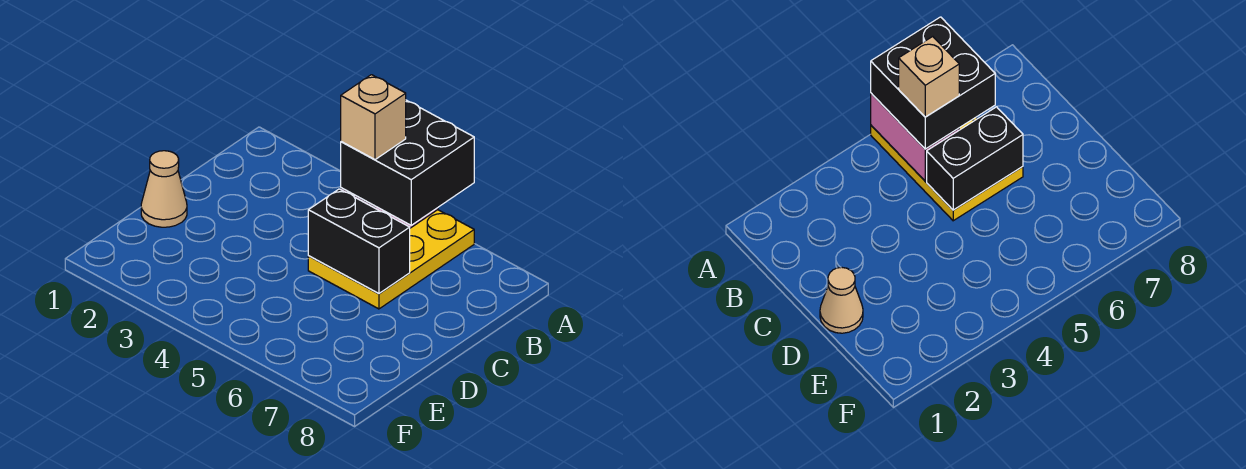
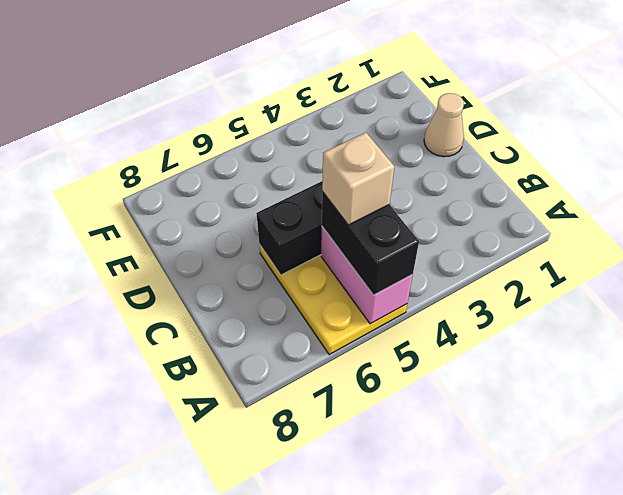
black brick A5:B6 level 3 -> black brick A5:B5 level 3

